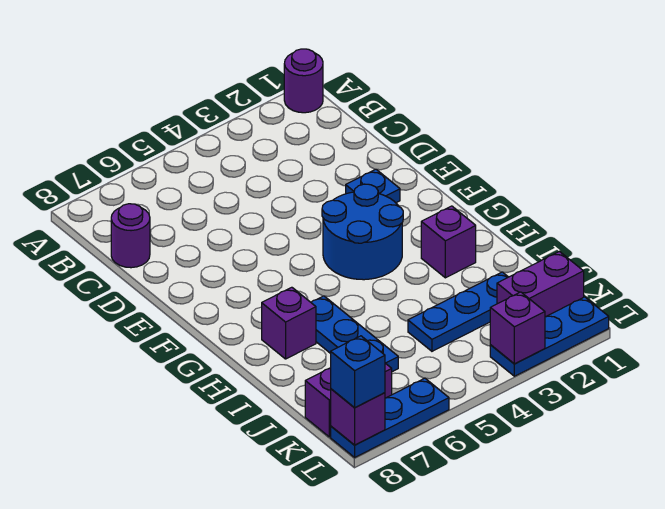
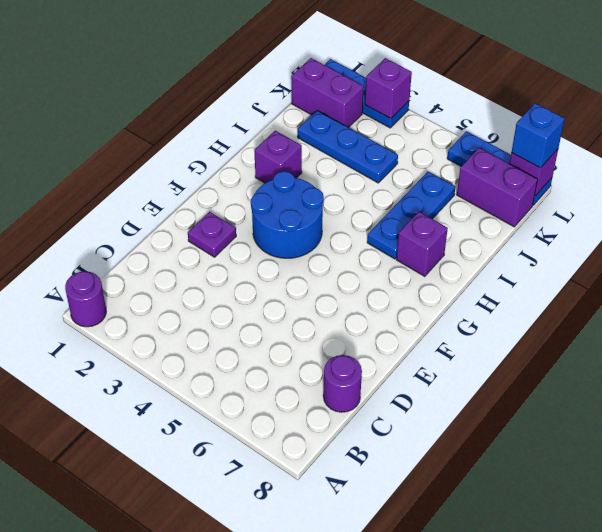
blue plate E2 level 1 -> purple plate E2 level 1

